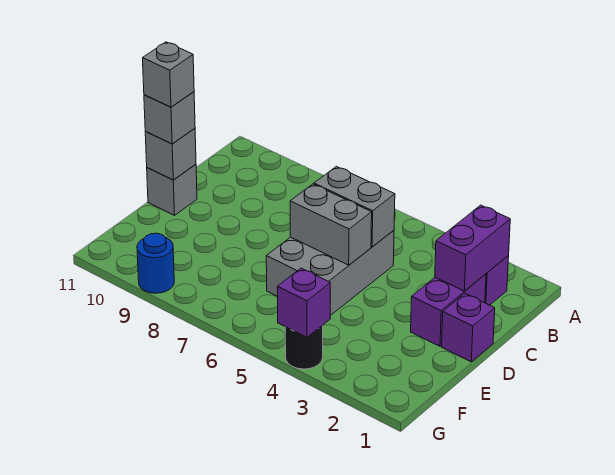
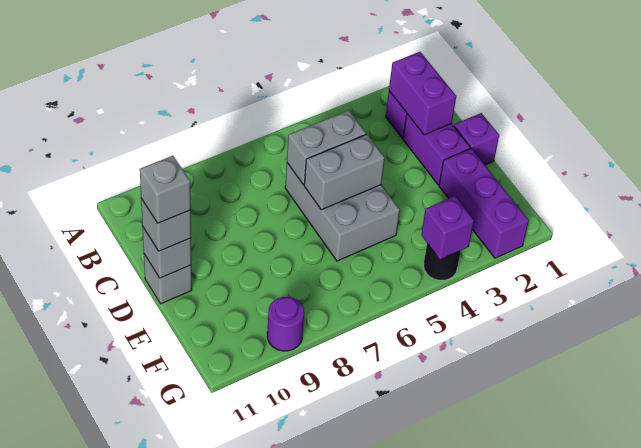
none -> purple brick E2:G2 level 1
blue round brick G9 level 1 -> purple round brick G9 level 1

